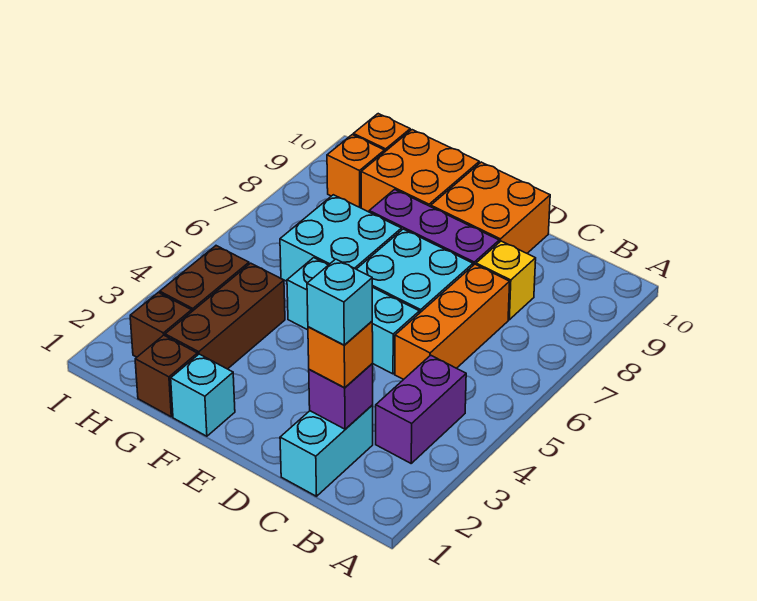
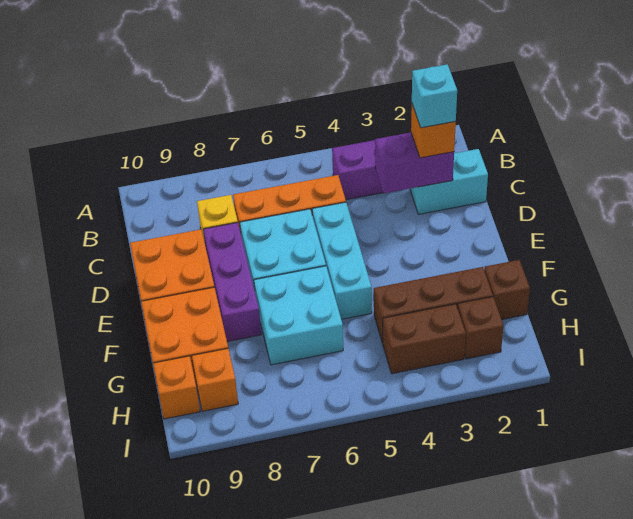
purple brick C2 level 2 -> purple brick C2:C3 level 2
cyan brick F1 level 1 -> none

